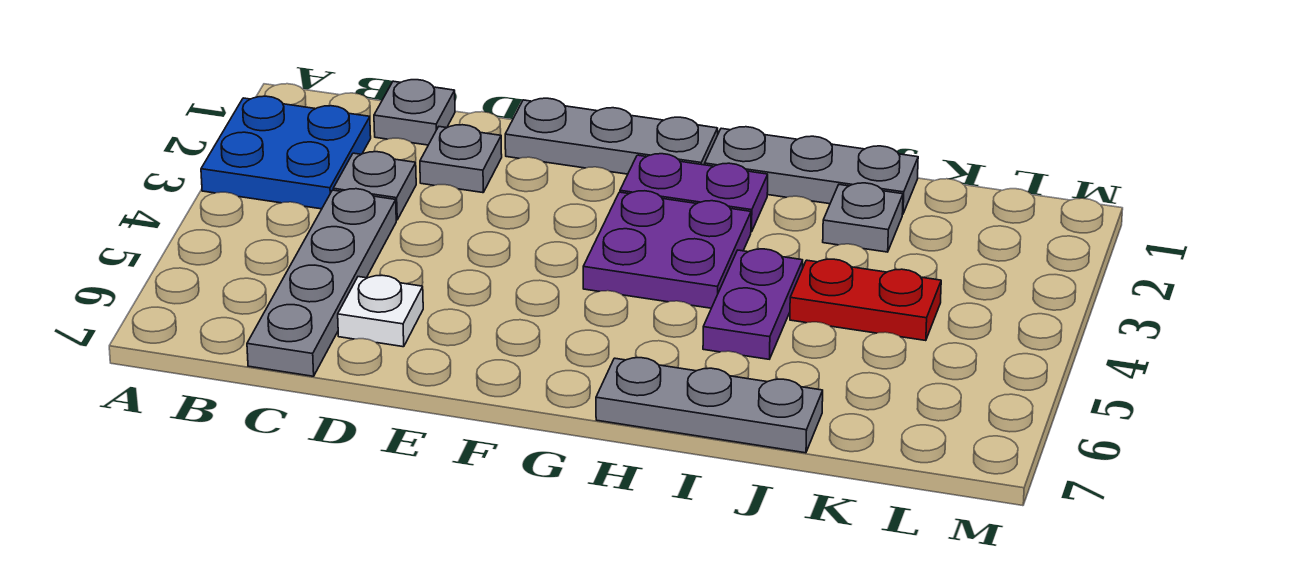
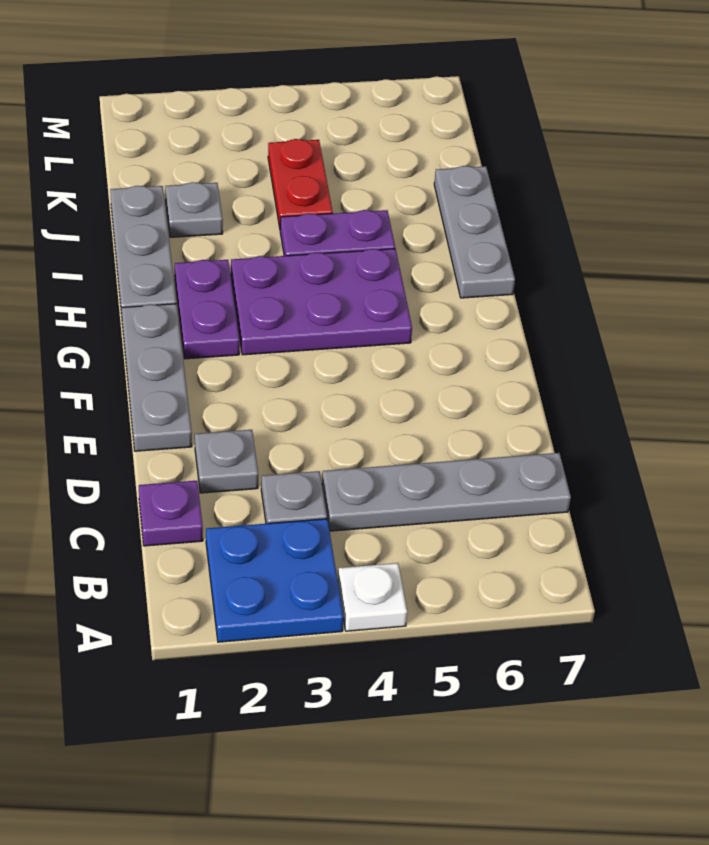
grey plate C1 level 1 -> purple plate C1 level 1
white plate D6 level 1 -> white plate A4 level 1
purple plate G3:H4 level 1 -> purple plate G3:H5 level 1

